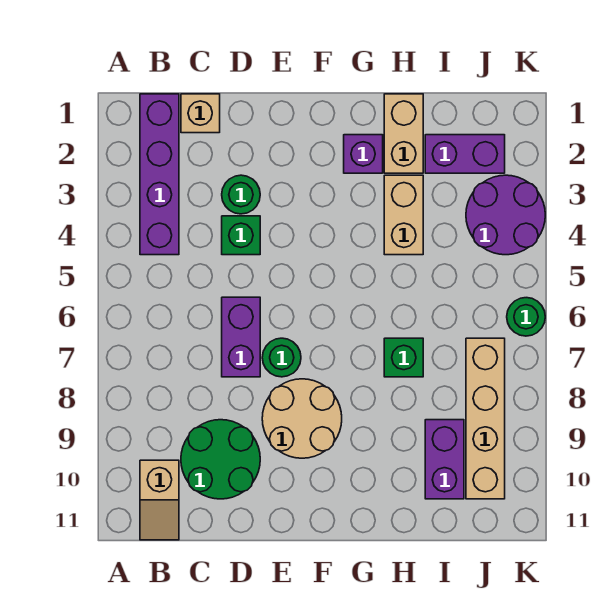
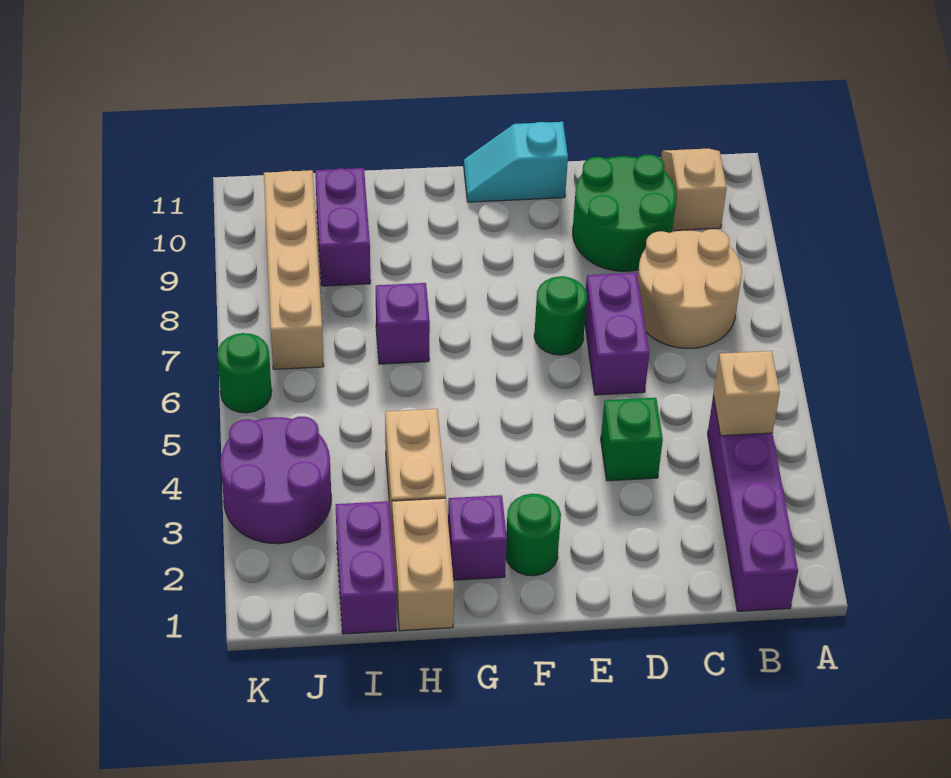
tan brick C1 level 1 -> tan brick B4 level 2
green round brick D3 level 1 -> green round brick F2 level 1
tan round brick E8:F9 level 1 -> tan round brick B7:C8 level 1
none -> cyan slope E11:F11 level 1 top E
green brick H7 level 1 -> purple brick H7 level 1
purple brick I2:J2 level 1 -> purple brick I1:I2 level 1

